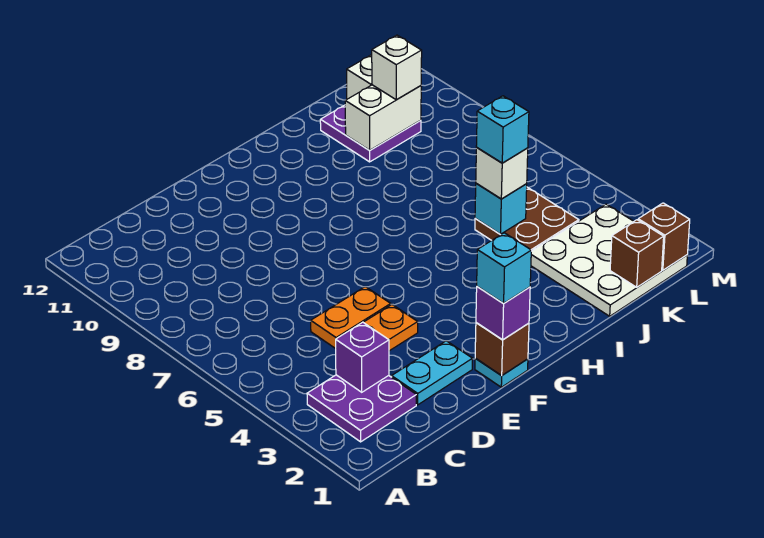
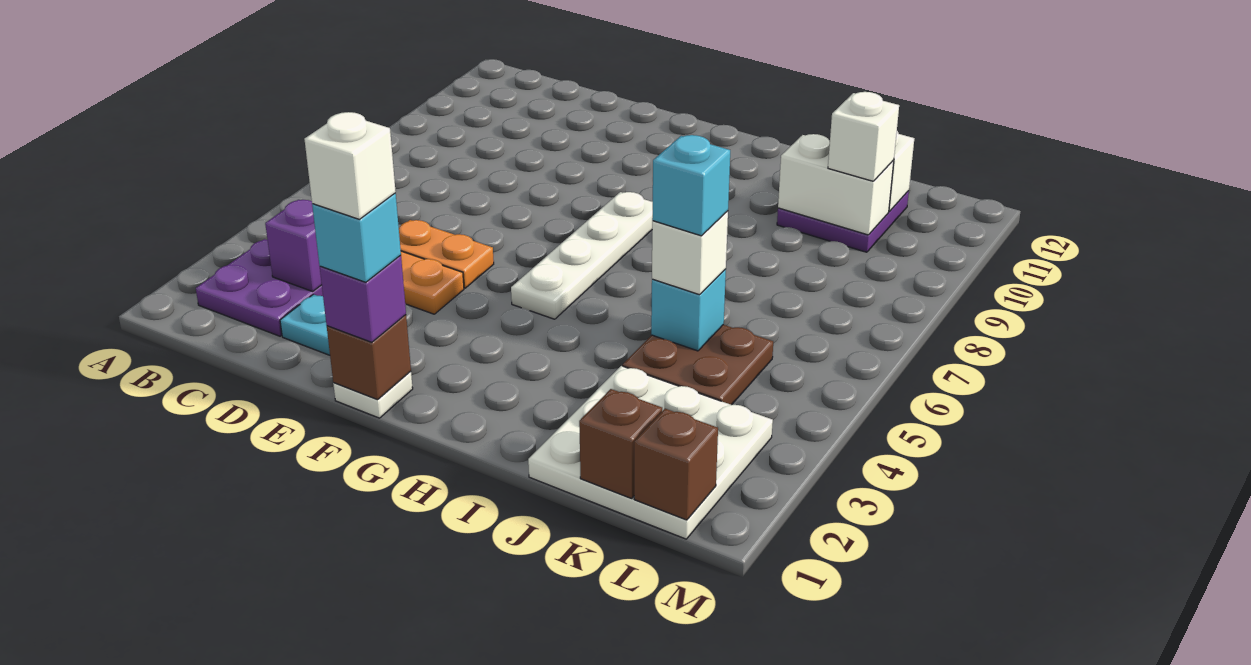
cyan plate F1 level 1 -> white plate F1 level 1
none -> white brick F1 level 5
none -> white plate G5:G8 level 1

